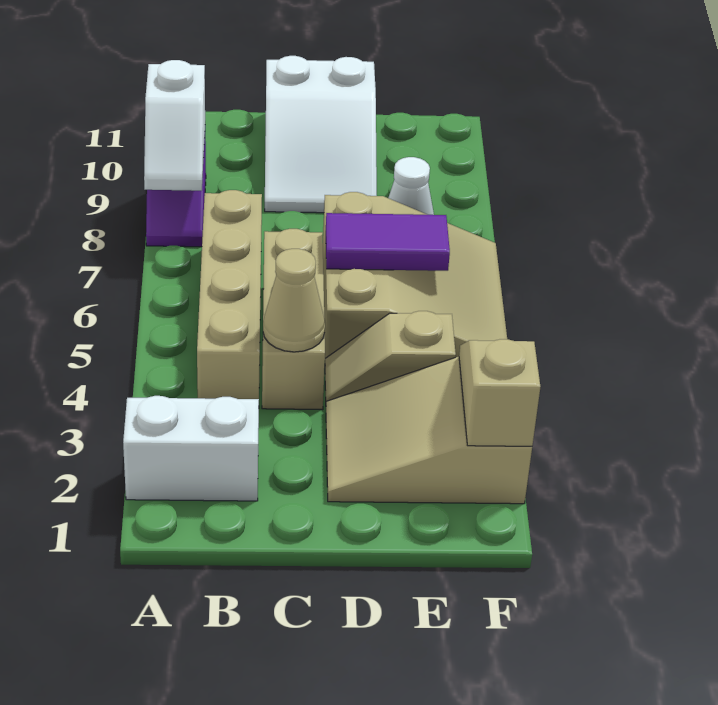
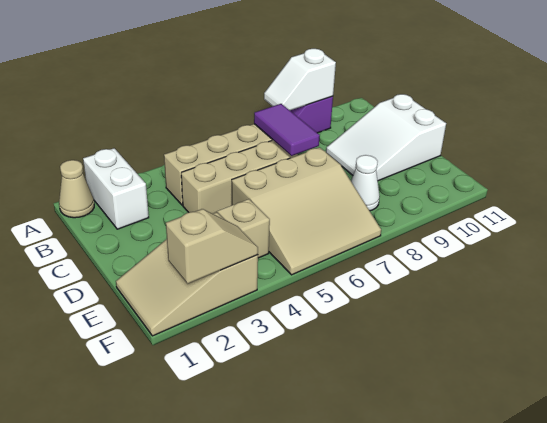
tan cone C4 level 2 -> tan cone A1 level 1
tan slope D2:F3 level 1 top F -> tan slope E1:F3 level 1 top 3
purple tile D6:E6 level 2 -> purple tile B7:C7 level 2

